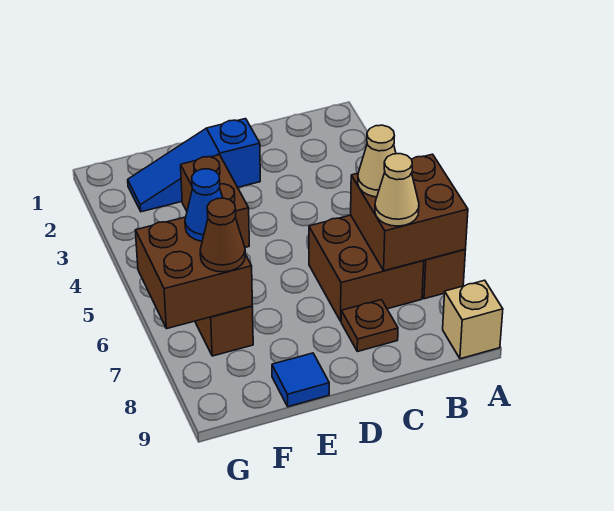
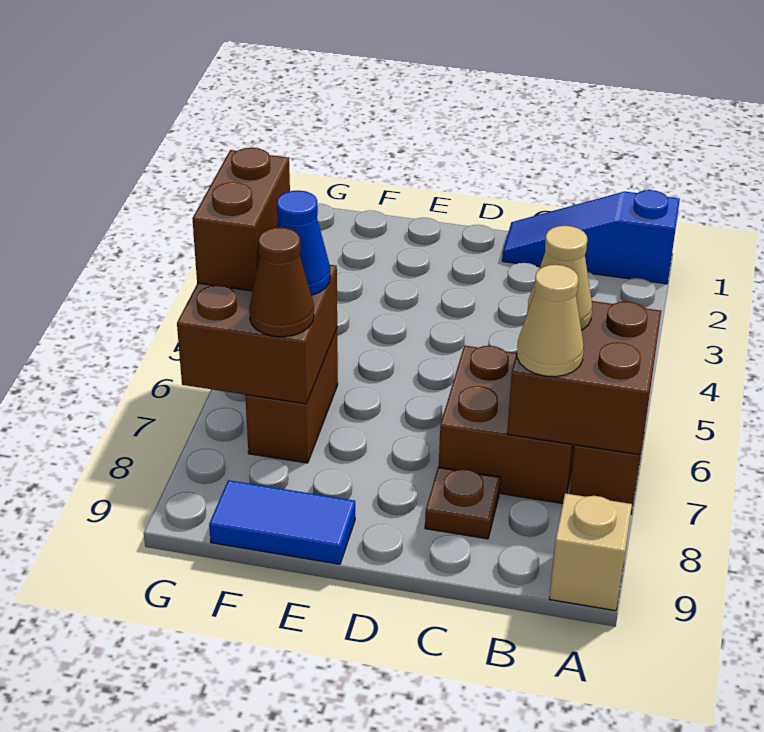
blue slope D2:F2 level 1 top D -> blue slope A1:C1 level 1 top A
brown brick E3:E4 level 1 -> brown brick G5:G6 level 3
blue tile E9 level 1 -> blue tile E9:F9 level 1

